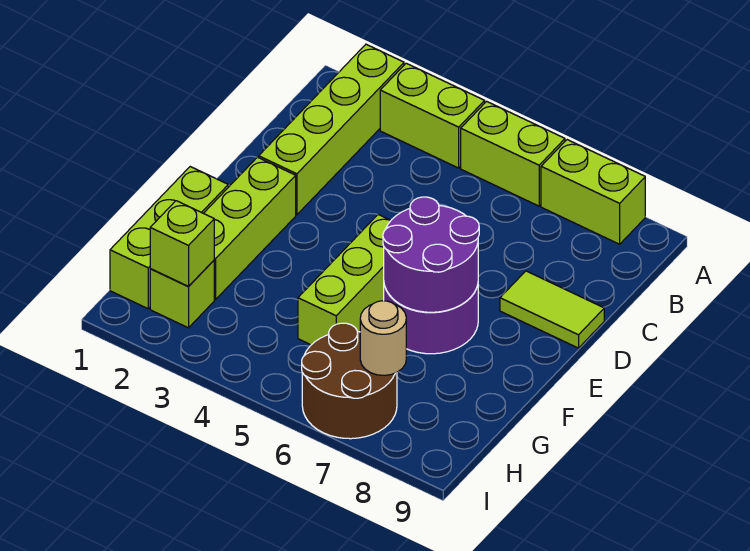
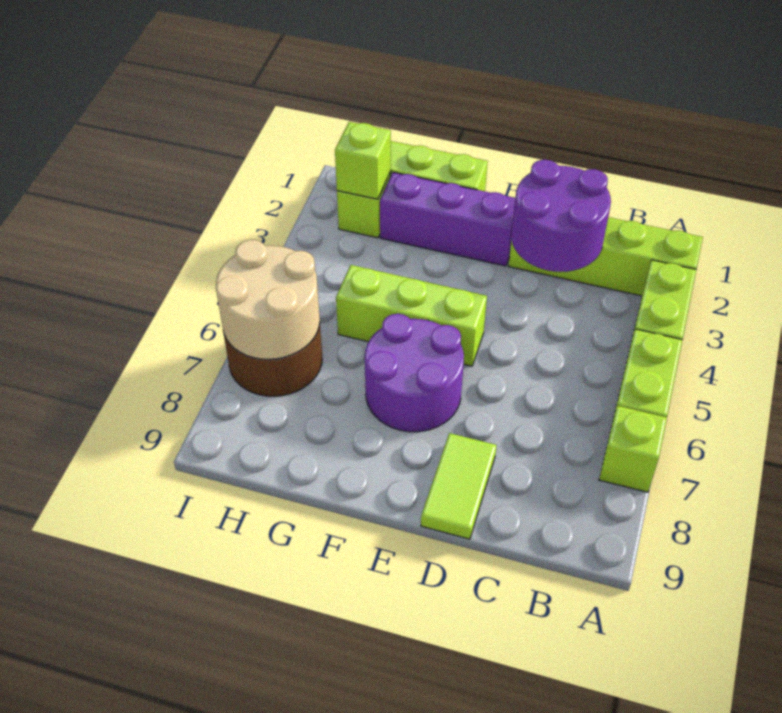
lime brick A7:A8 level 1 -> lime brick A7 level 1
lime brick E2:G2 level 1 -> purple brick E2:G2 level 1
purple round brick E6:F7 level 2 -> purple round brick C2:D3 level 2
tan round brick H7 level 2 -> tan round brick H6:I7 level 2

